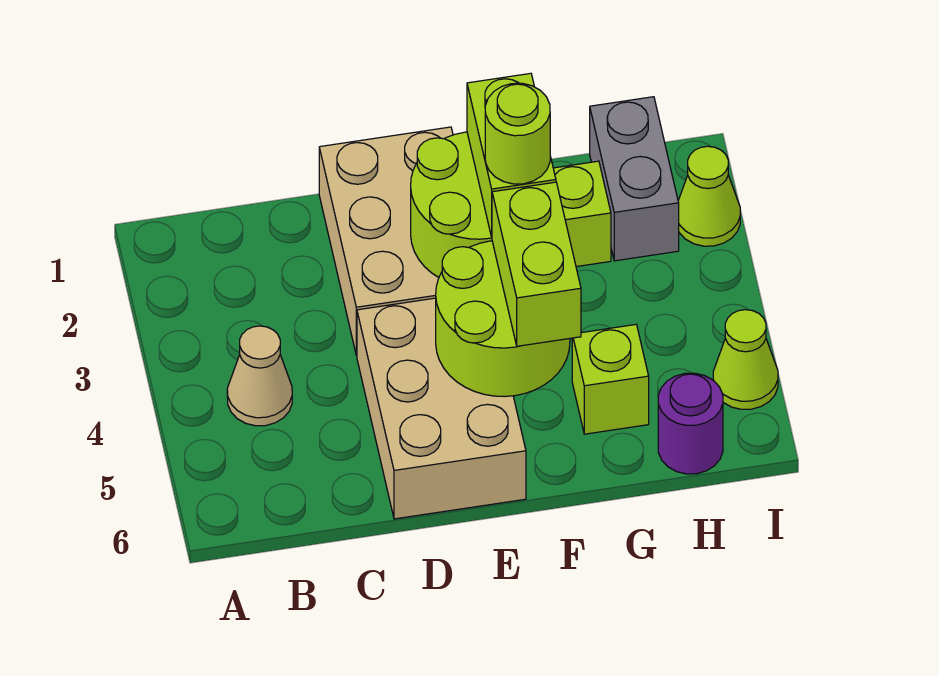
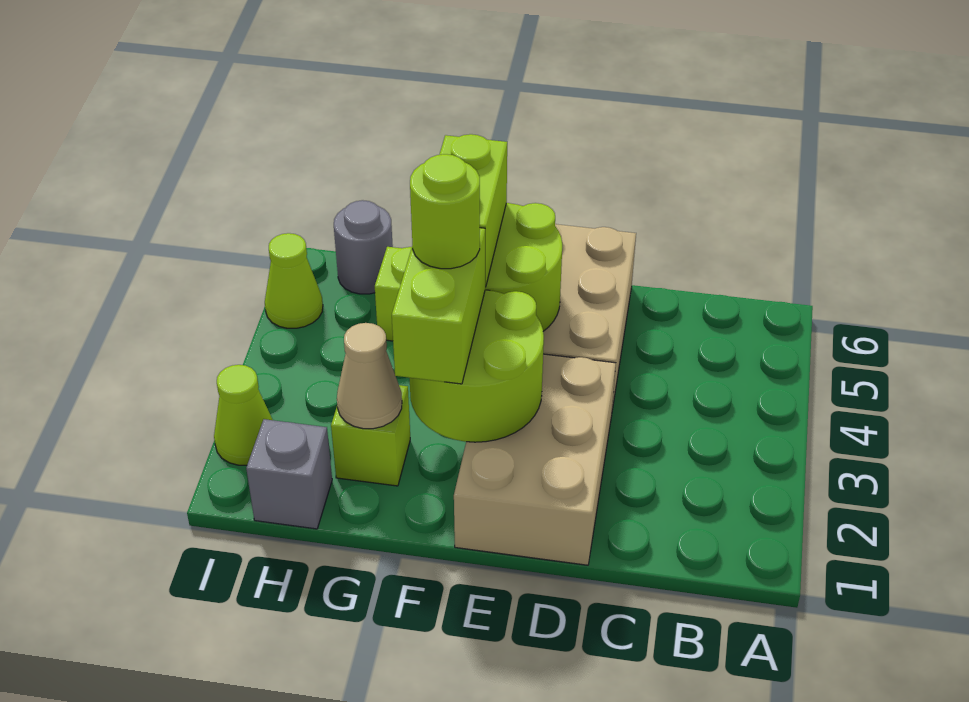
tan cone B4 level 1 -> tan cone G2 level 2
grey brick H1:H2 level 1 -> grey brick H1 level 1
purple round brick H6 level 1 -> grey round brick H6 level 1

